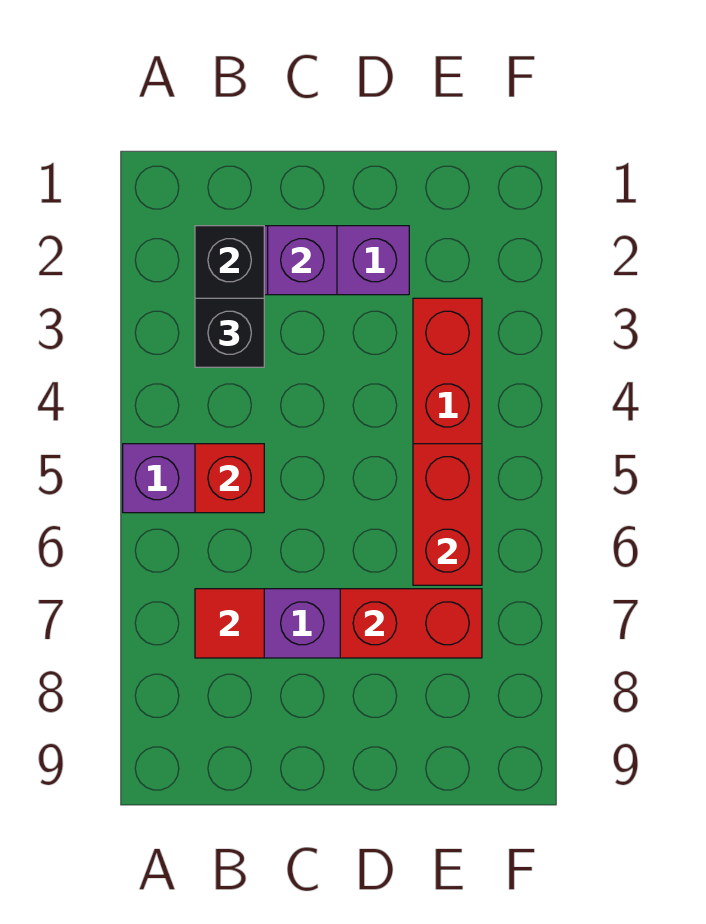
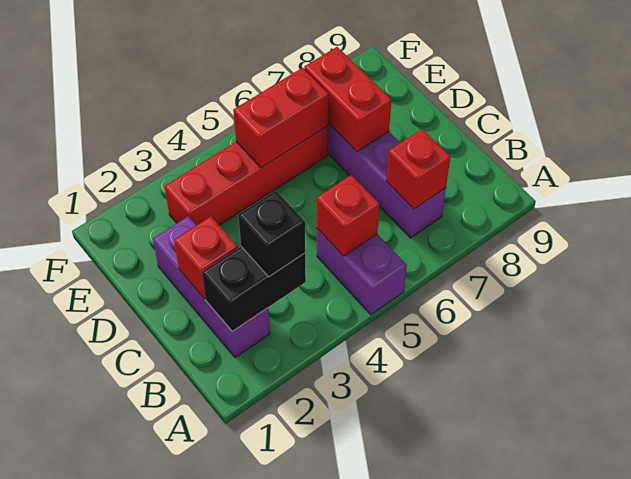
red tile B7 level 2 -> red brick B7 level 2
purple brick C2 level 2 -> red brick C2 level 2

